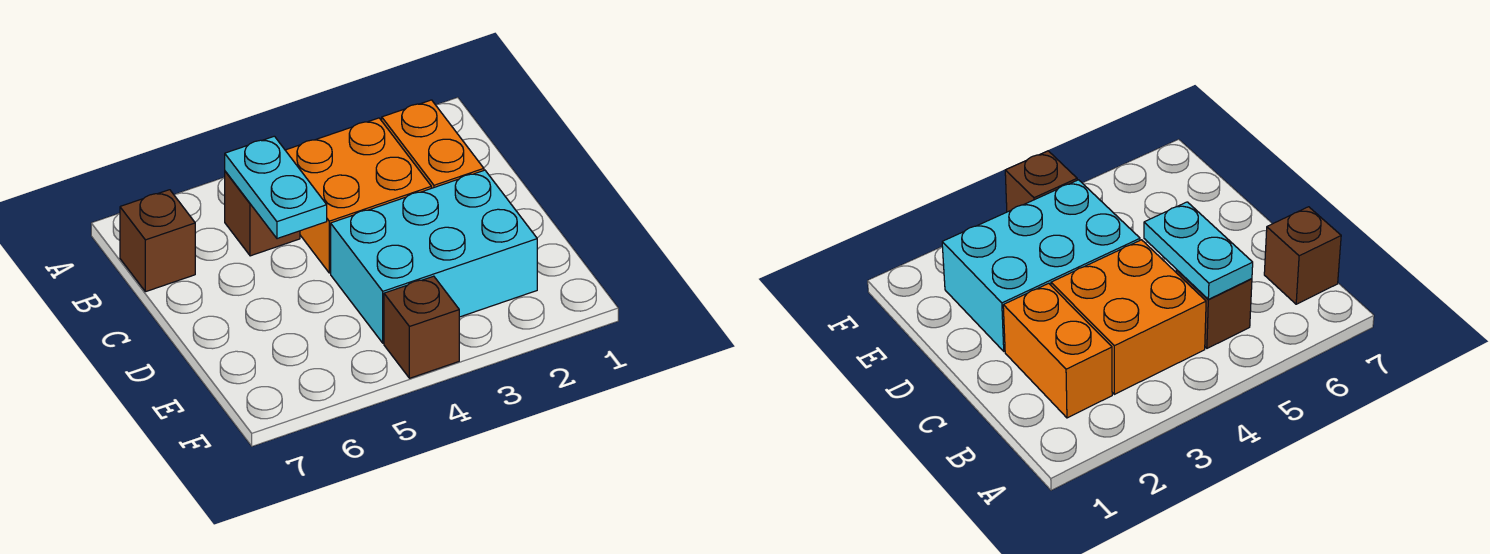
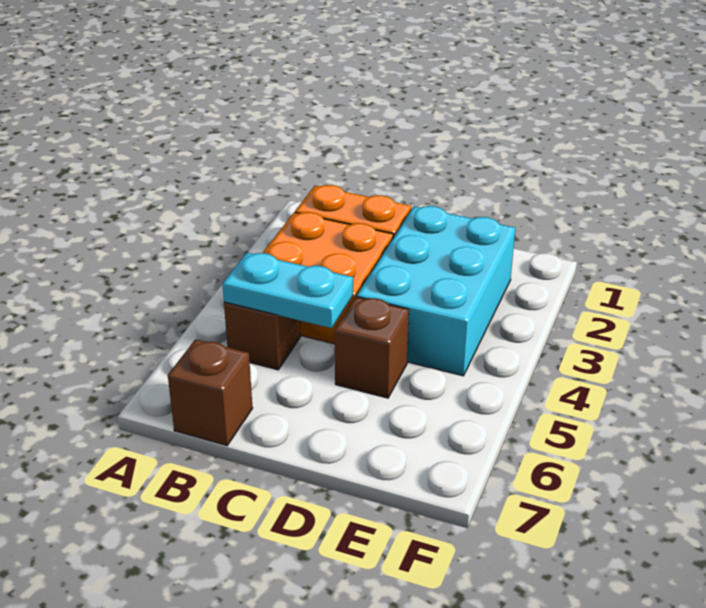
brown brick F4 level 1 -> brown brick D5 level 1

